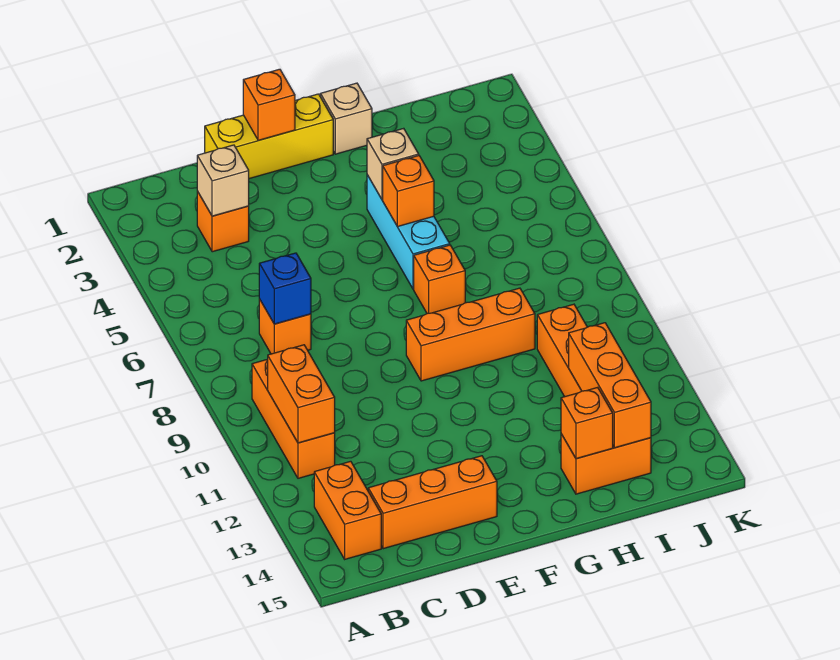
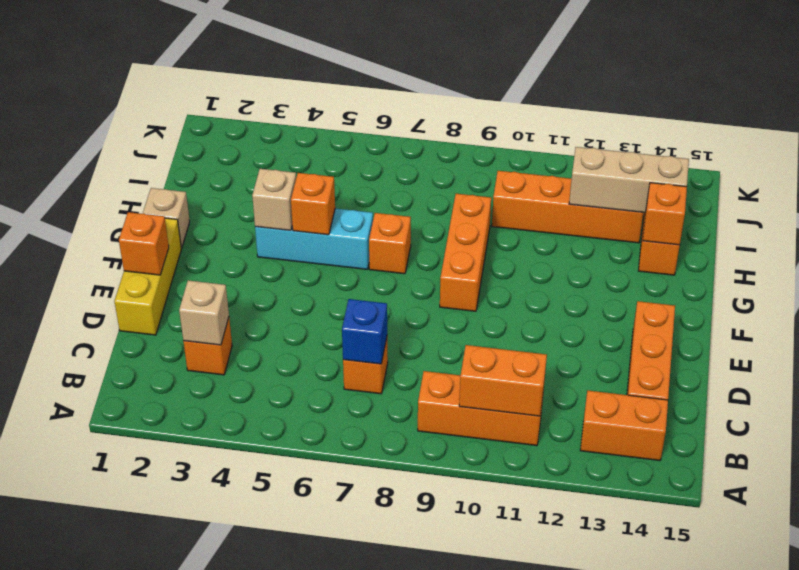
orange brick I12:I14 level 2 -> tan brick I12:I14 level 2

